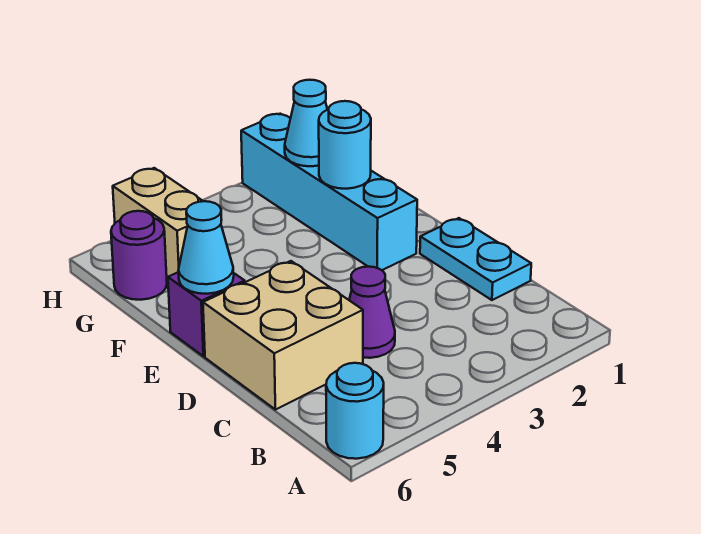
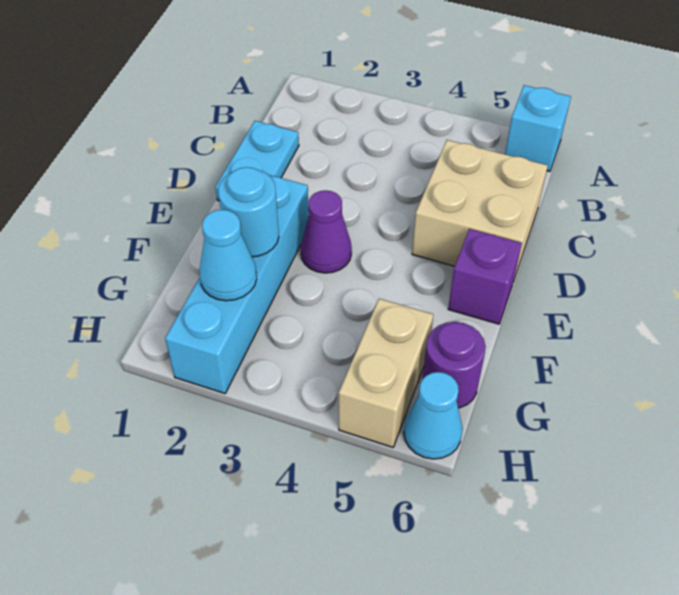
cyan round brick A6 level 1 -> cyan brick A6 level 1
purple cone C4 level 1 -> purple cone E3 level 1
cyan cone E6 level 2 -> cyan cone H6 level 1

